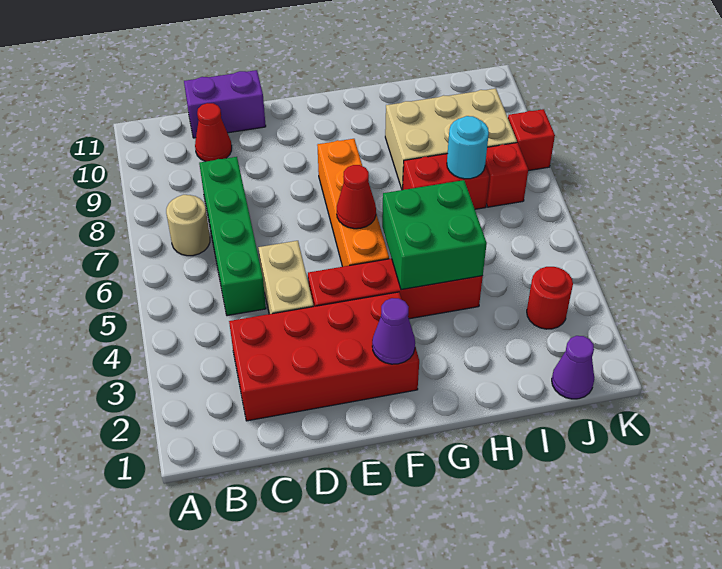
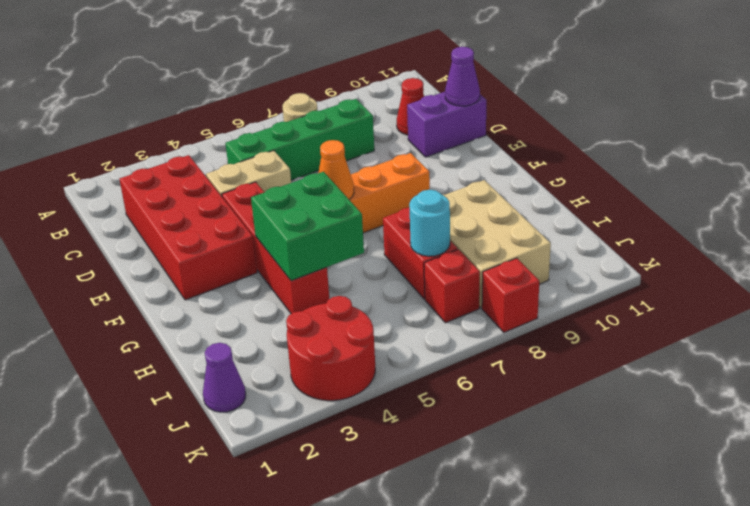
purple brick C11:D11 level 1 -> purple brick D10:D11 level 1
purple cone F2 level 2 -> purple cone D11 level 2
red cone F6 level 2 -> orange cone F6 level 2
red round brick J3 level 1 -> red round brick J3:K4 level 1

